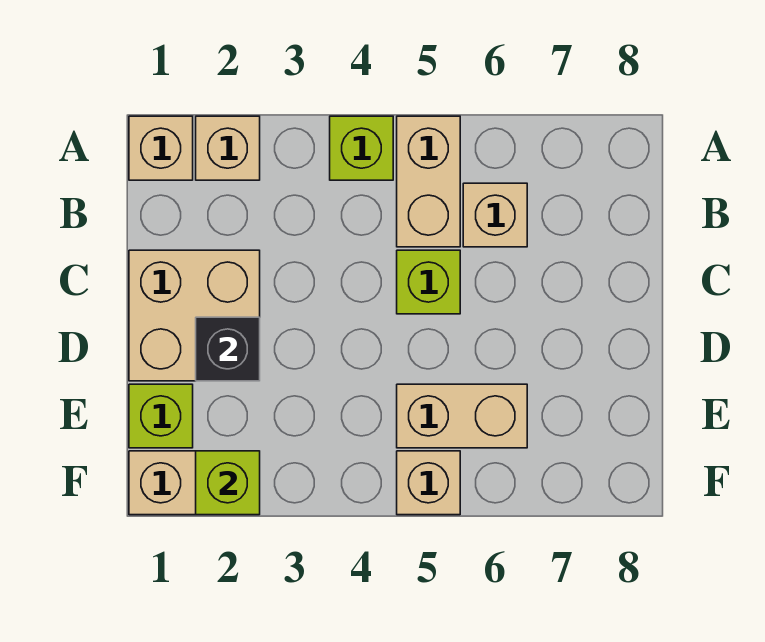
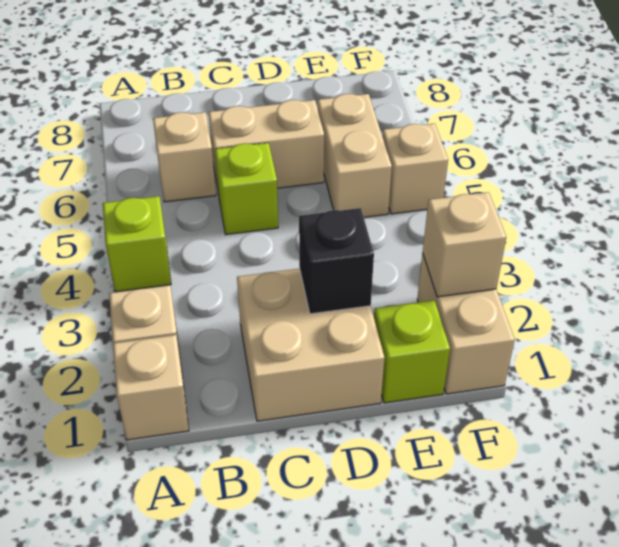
tan brick A5:B5 level 1 -> tan brick C6:D6 level 1
lime brick F2 level 2 -> tan brick F2 level 2

